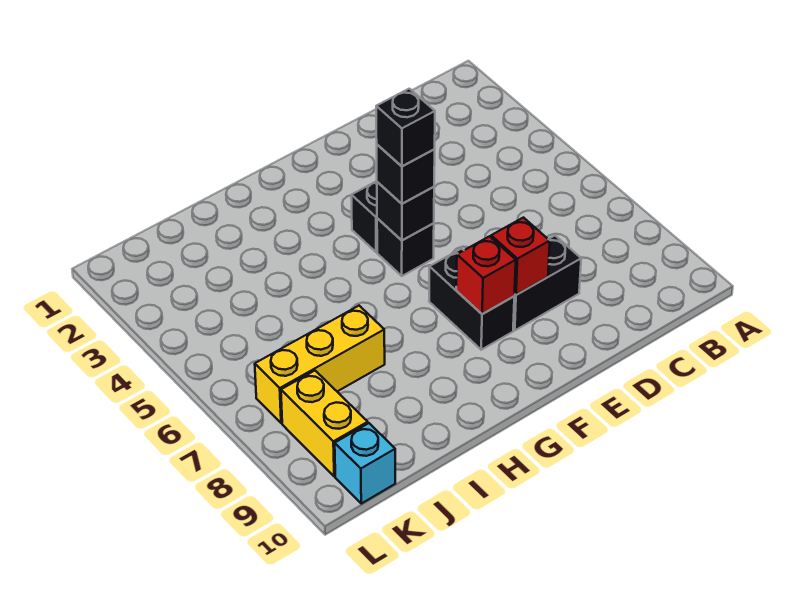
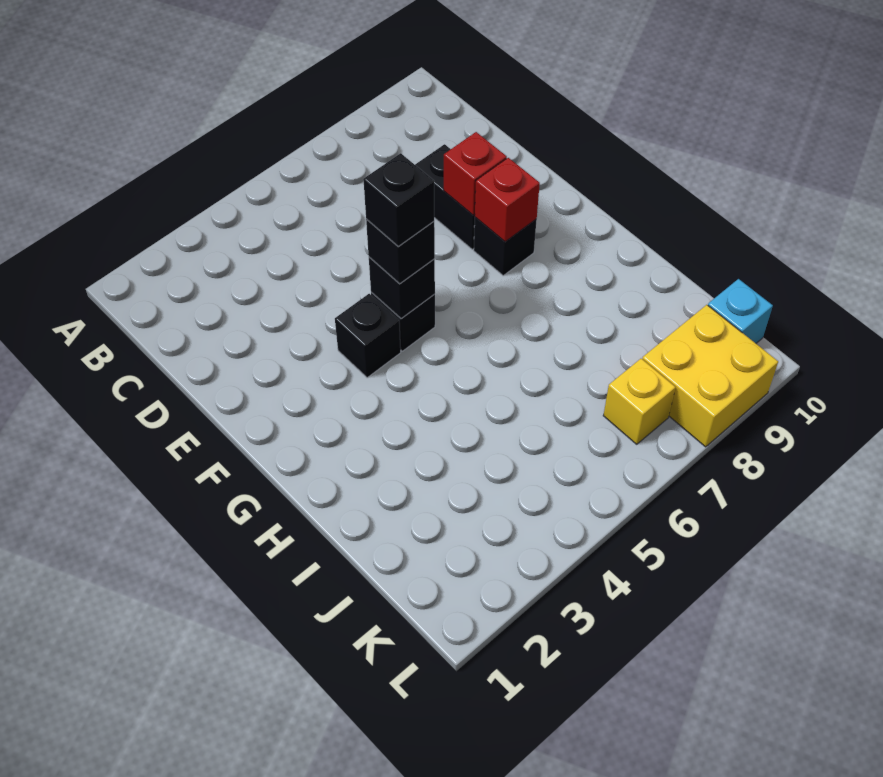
black brick F7:F8 level 1 -> black brick F8 level 1
yellow brick I7:K7 level 1 -> yellow brick K7 level 1
yellow brick K8:K9 level 1 -> yellow brick K8:L9 level 1

